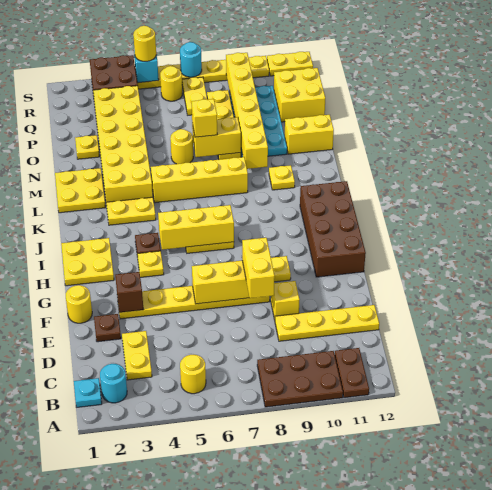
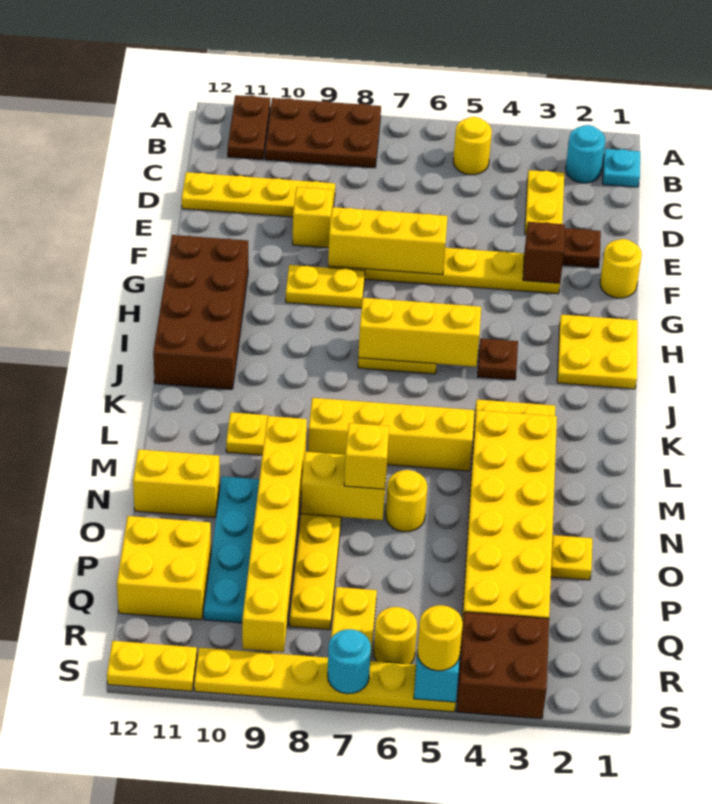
yellow brick E8:F8 level 3 -> none
yellow plate H4 level 1 -> none
yellow plate L1:M2 level 1 -> none

